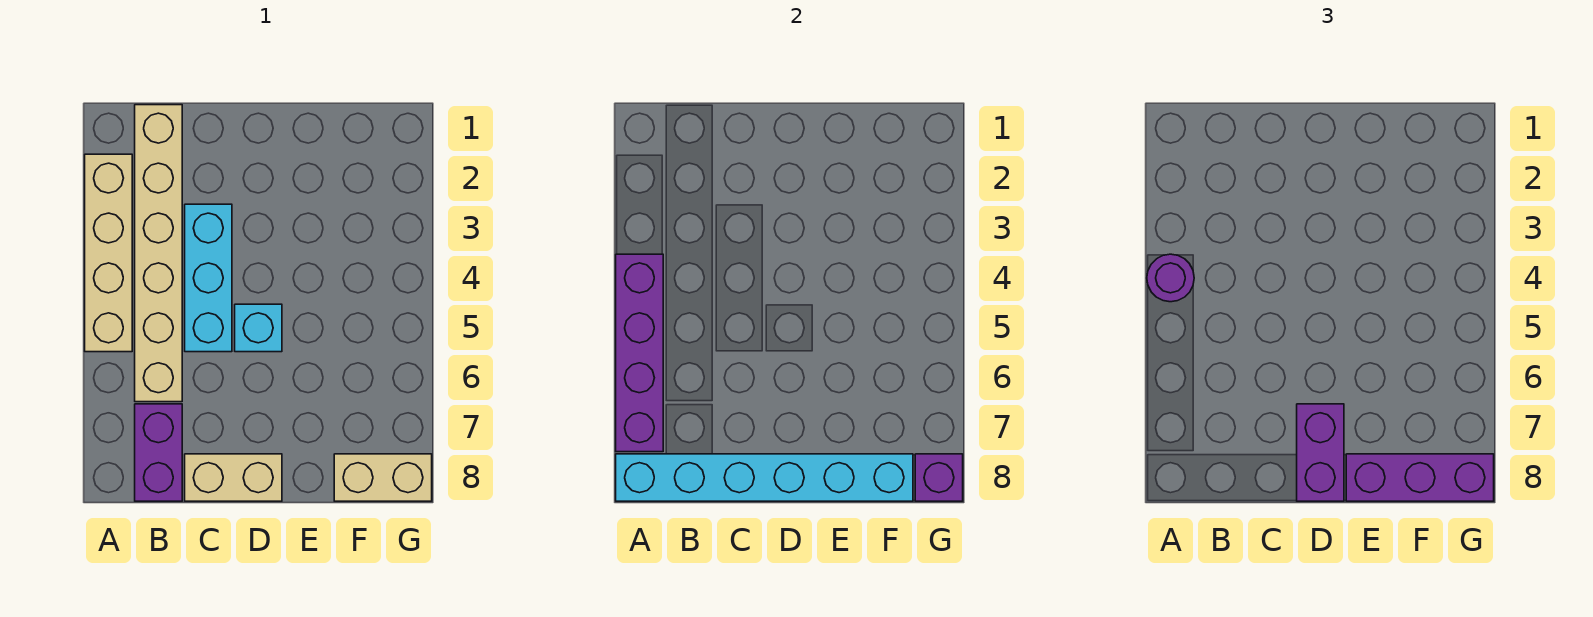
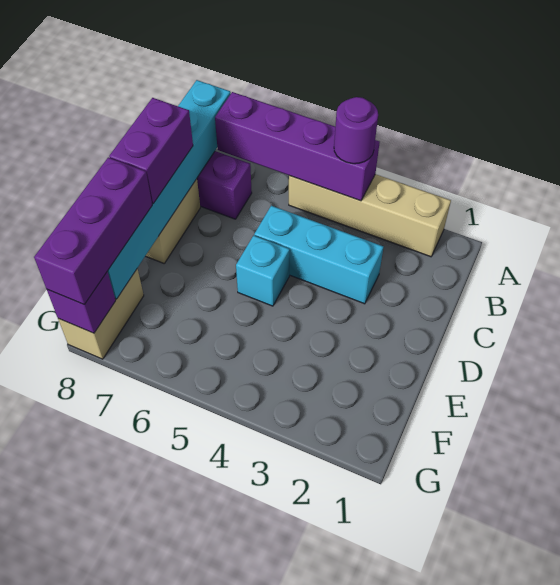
tan brick B1:B6 level 1 -> none
purple brick D7:D8 level 3 -> purple brick C8:D8 level 3

